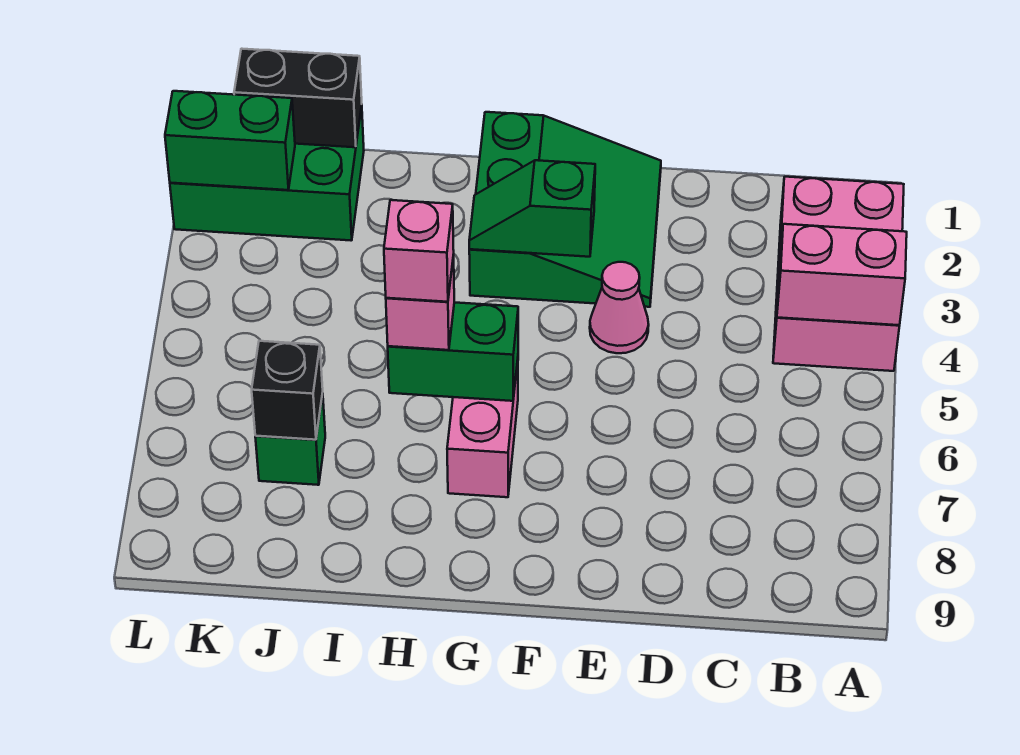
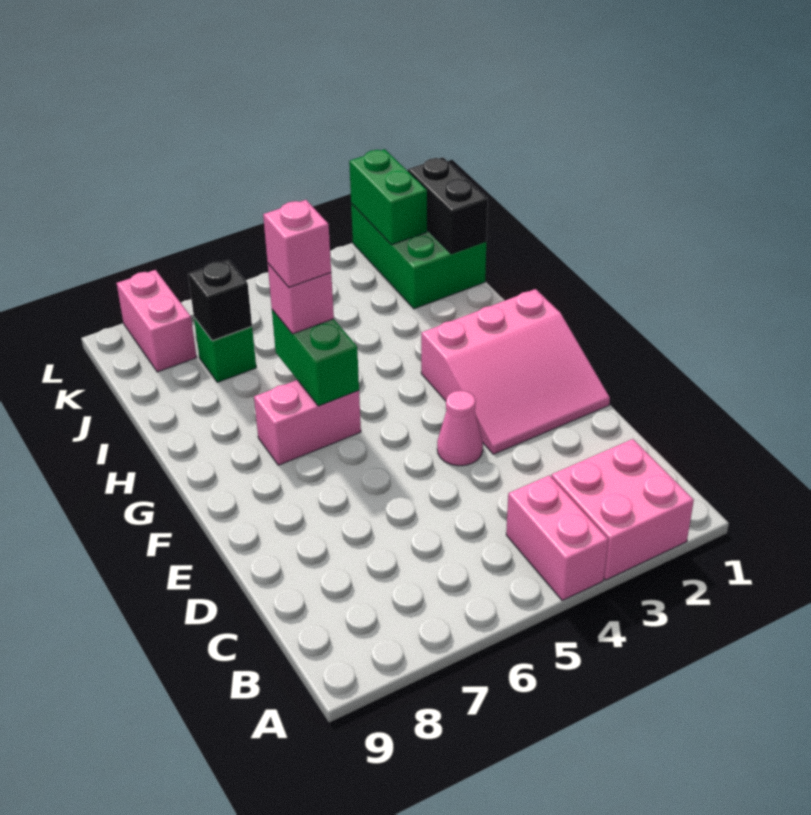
pink brick A4:B4 level 2 -> pink brick K8:L8 level 1
green slope E1:G3 level 1 top G -> pink slope E1:G3 level 1 top G
green slope F3:G3 level 2 top F -> none

